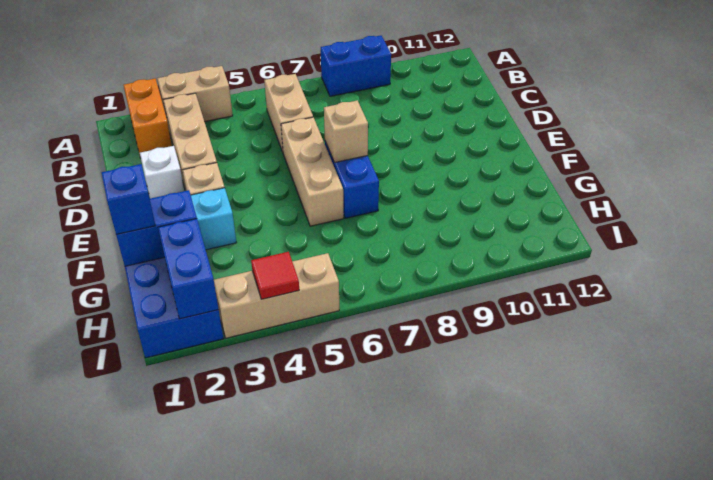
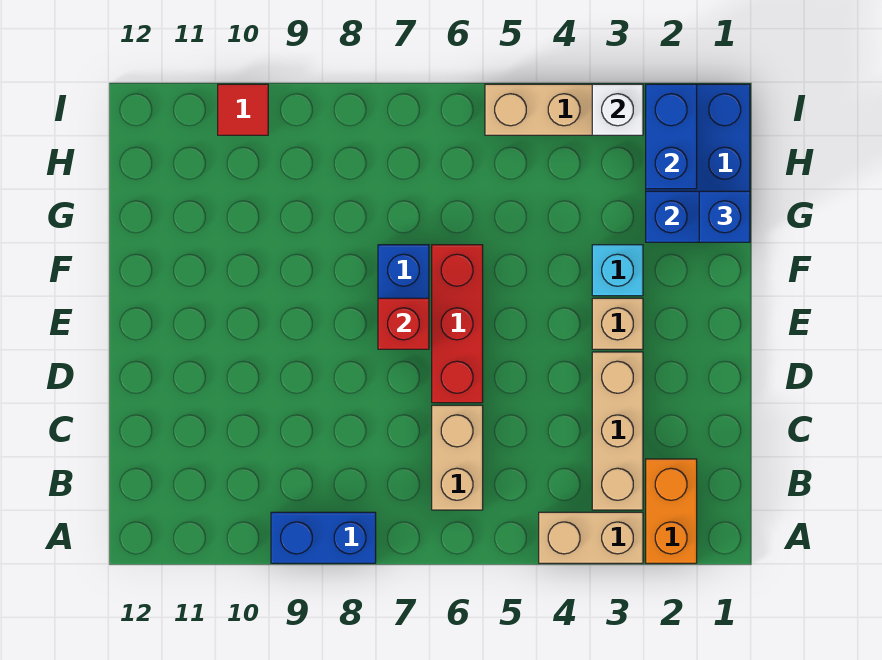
white brick D2 level 1 -> white brick I3 level 2
tan brick D6:F6 level 1 -> red brick D6:F6 level 1
tan brick E7 level 2 -> red brick E7 level 2
red tile I4 level 2 -> red tile I10 level 1

